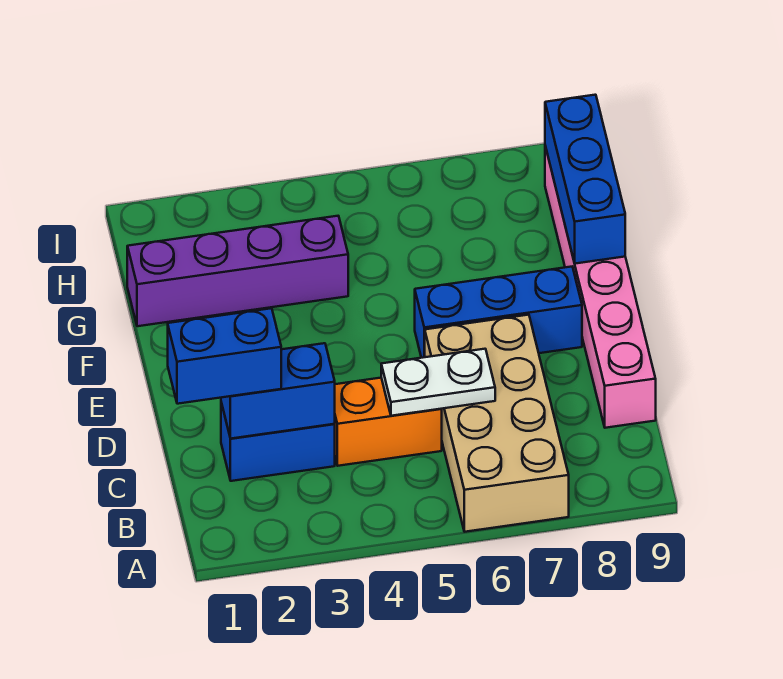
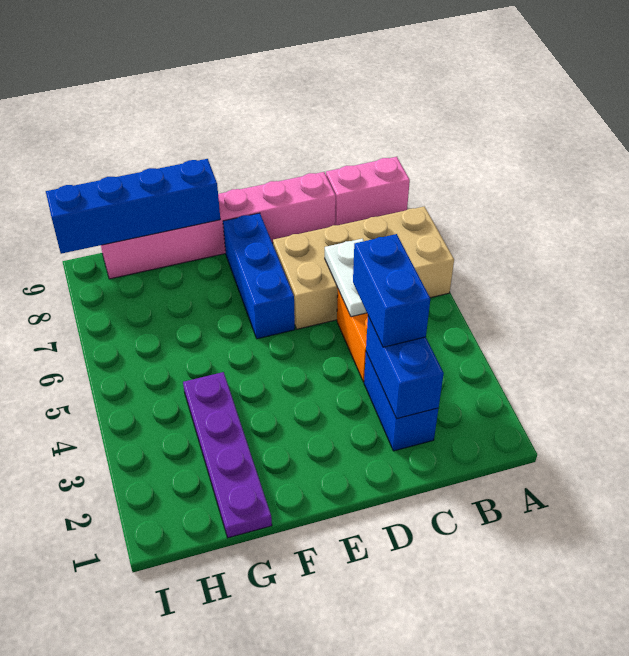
none -> pink brick A9:B9 level 1
blue brick C1:C2 level 3 -> blue brick C3:C4 level 3
blue brick F9:H9 level 2 -> blue brick F9:I9 level 2
purple brick G1:G4 level 1 -> purple plate G1:G4 level 1

